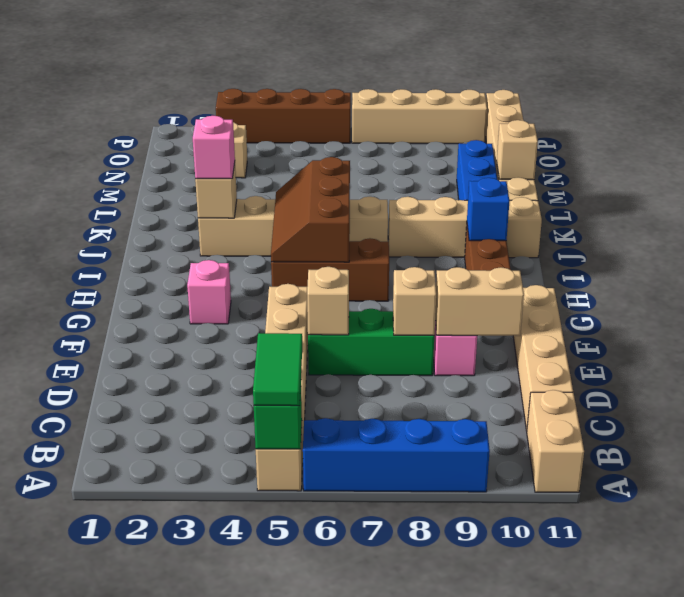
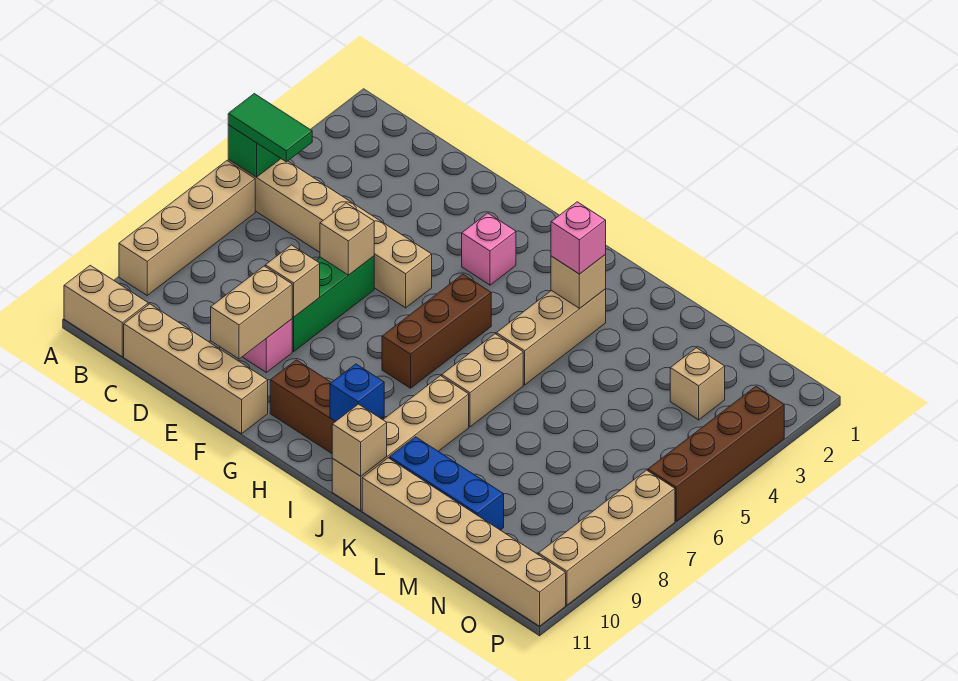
blue brick A6:A9 level 1 -> tan brick A6:A9 level 1
brown slope H5:J6 level 2 top 6 -> none
tan brick L11 level 2 -> tan brick J11 level 2

